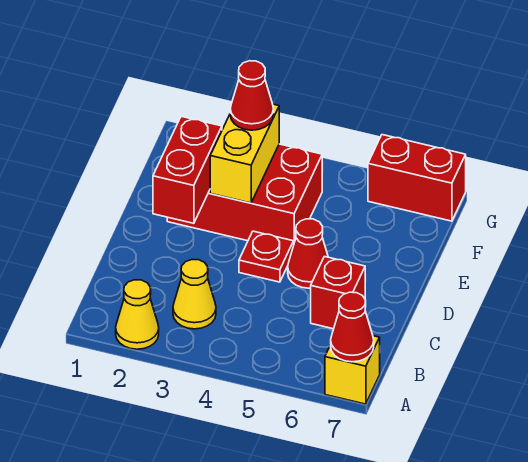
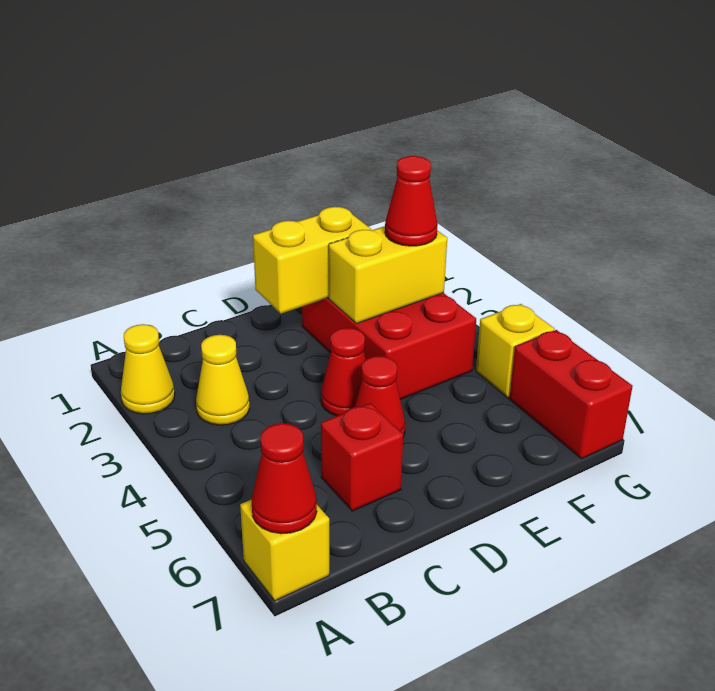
red brick D2:E2 level 2 -> yellow brick D2:E2 level 2
red plate D4 level 1 -> red cone D4 level 1
none -> yellow brick G5 level 1

